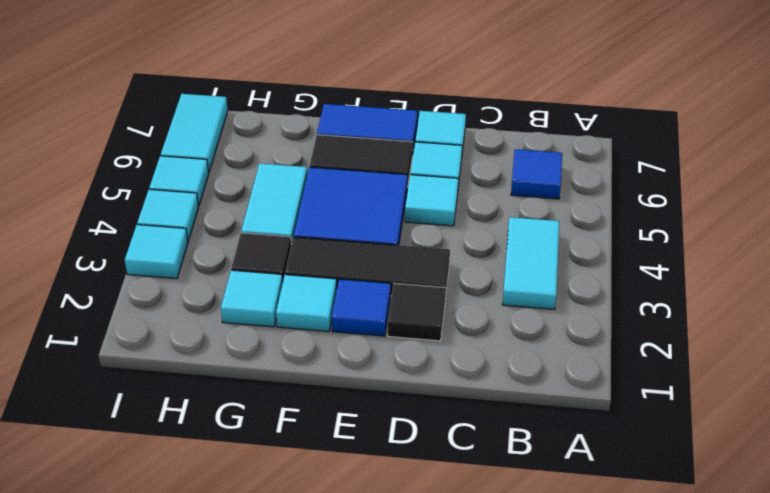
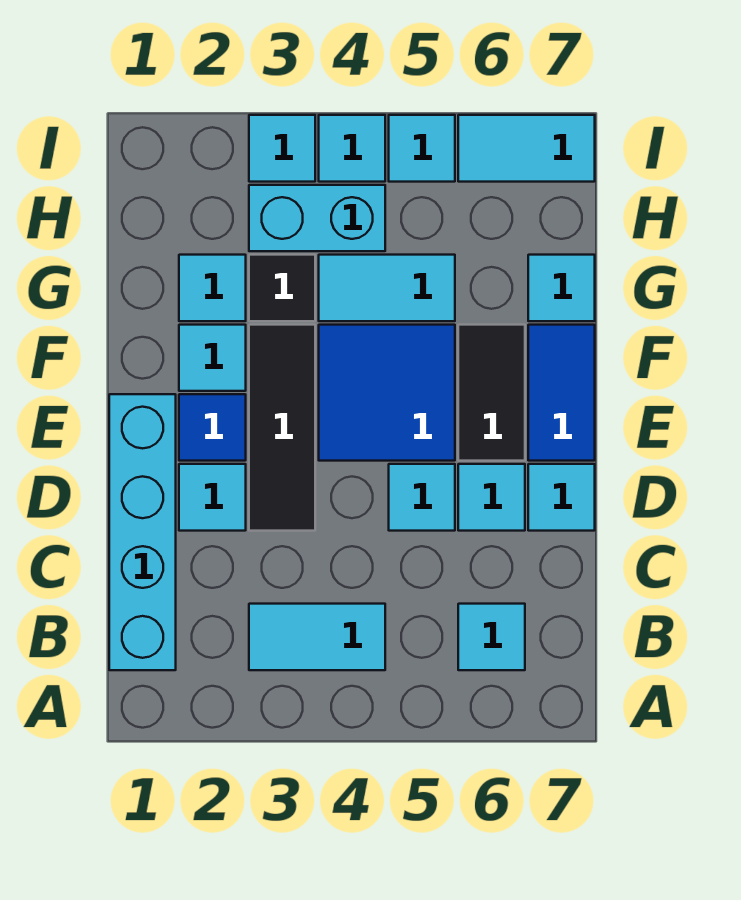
none -> cyan brick B1:E1 level 1
blue tile B6 level 1 -> cyan tile B6 level 1
black tile D2 level 1 -> cyan tile D2 level 1
none -> cyan tile G7 level 1
none -> cyan brick H3:H4 level 1

